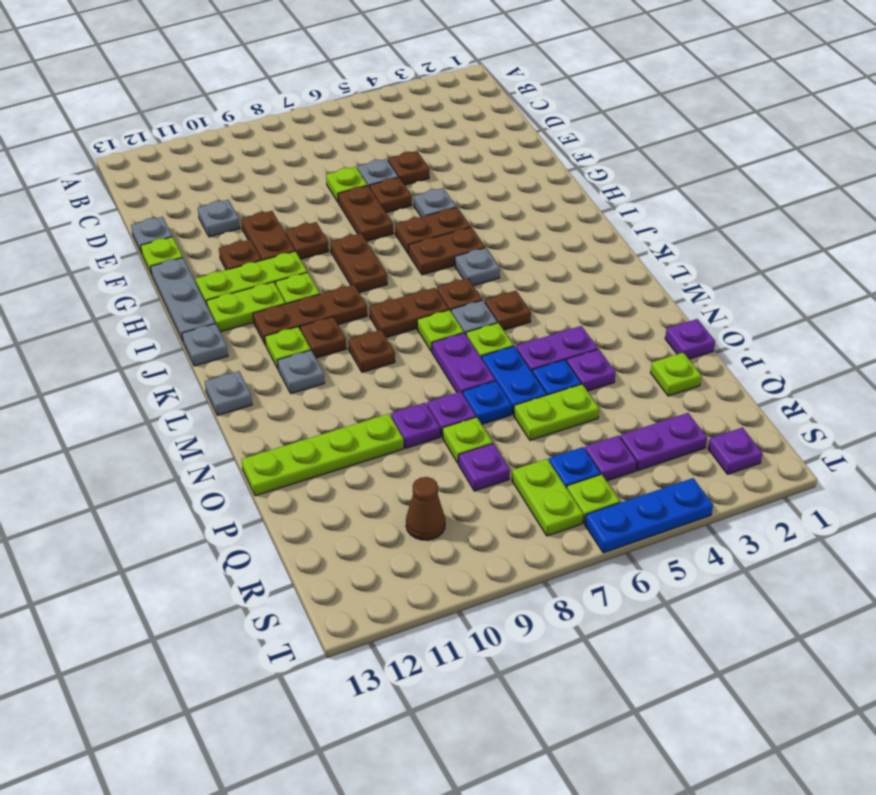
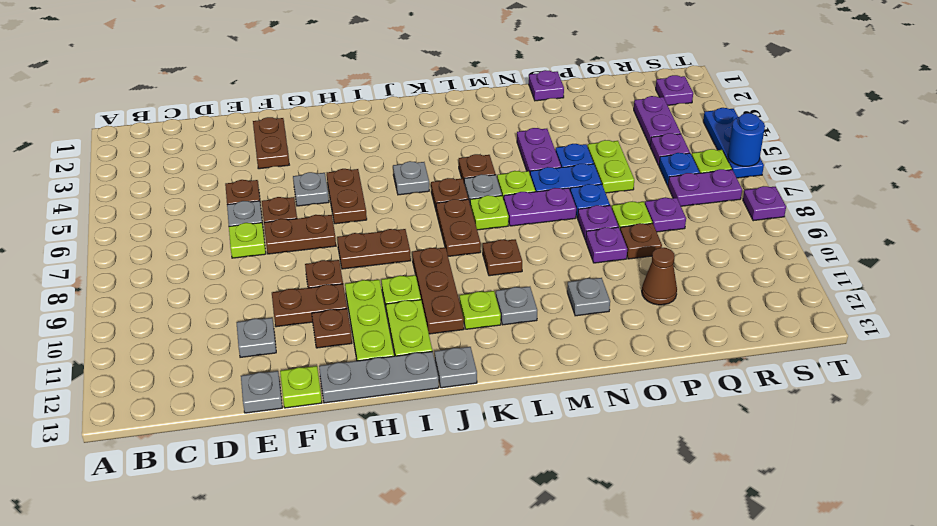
brown plate I5:I6 level 1 -> brown plate F2:F3 level 1
brown plate K10 level 1 -> brown plate P9 level 1
grey plate L13 level 1 -> grey plate N11 level 1
purple plate O4 level 1 -> purple plate T8 level 1
lime plate O10:O13 level 1 -> none
lime plate P2 level 1 -> none
lime plate R7:S7 level 1 -> purple plate R7:S7 level 1
brown cone R10 level 1 -> brown cone P11 level 1
none -> blue round brick T6 level 2

